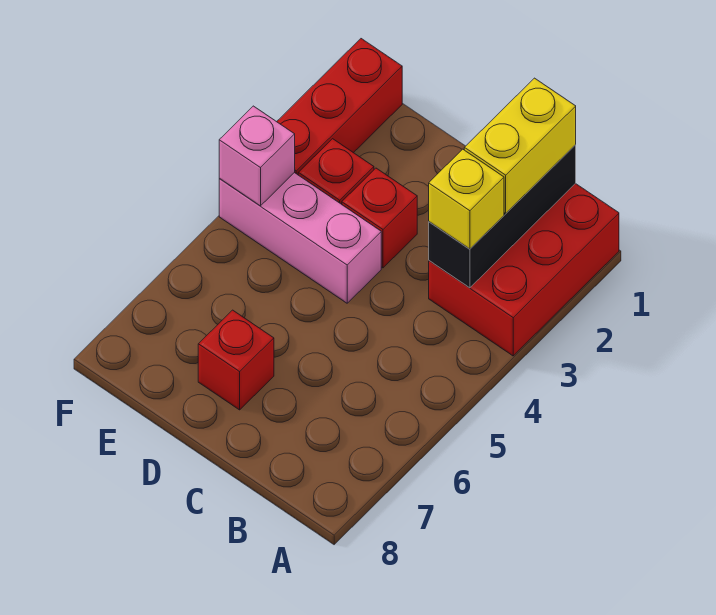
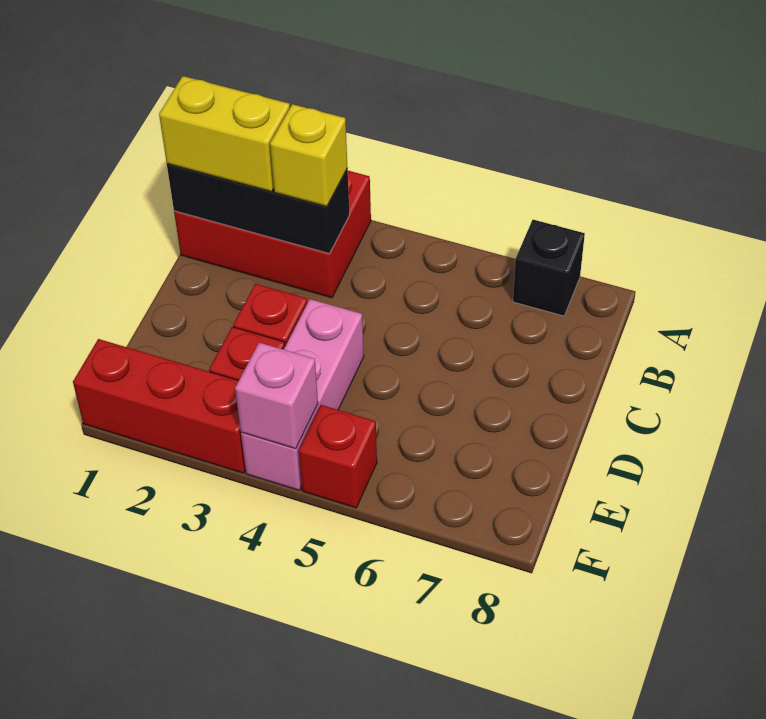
none -> black brick A7 level 1
red brick D7 level 1 -> red brick F5 level 1

